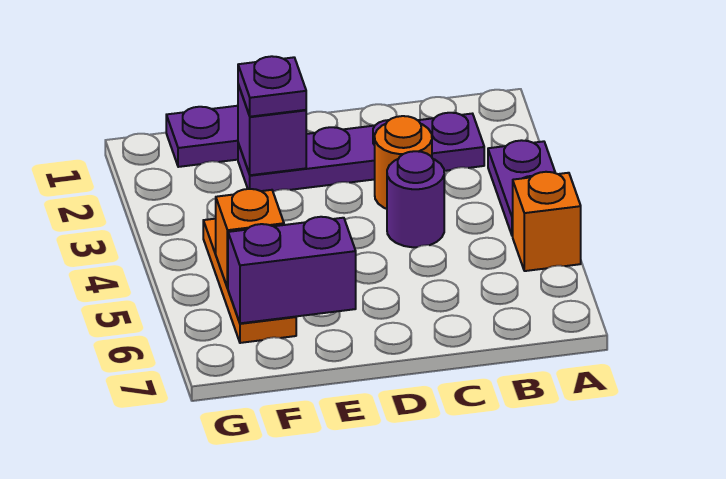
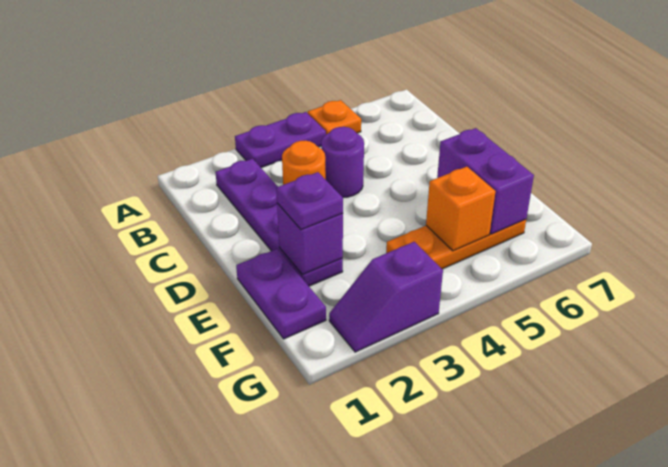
orange brick A5 level 1 -> orange plate A5 level 1
none -> purple slope G2:G3 level 1 top 3

